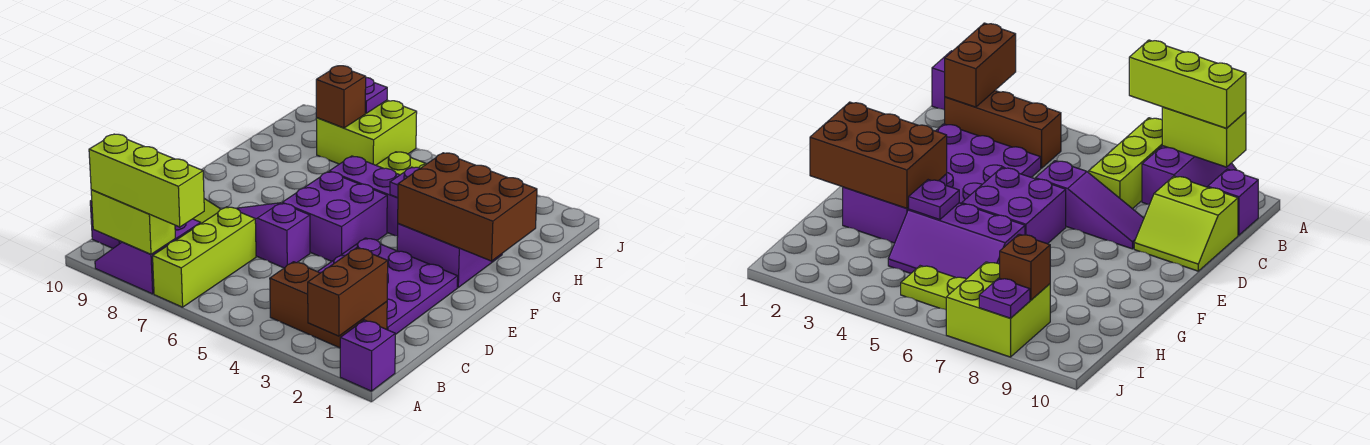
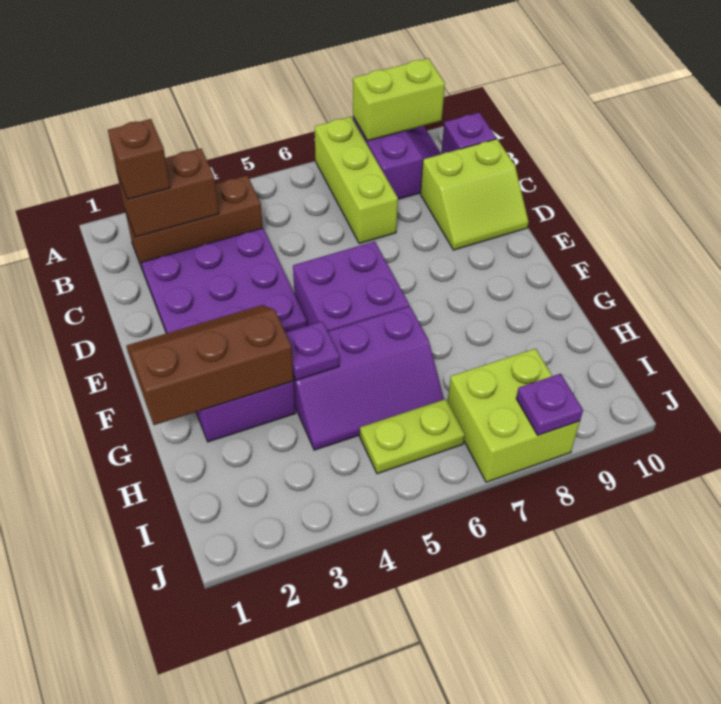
purple brick A1 level 1 -> none
brown brick A2:B2 level 2 -> brown brick B2:B3 level 2
lime brick A7:A9 level 3 -> none
purple slope D6:D8 level 1 top 6 -> none
brown brick F1:G3 level 2 -> brown slope F1:G3 level 2 top G
brown brick I8 level 2 -> brown brick B2 level 3

